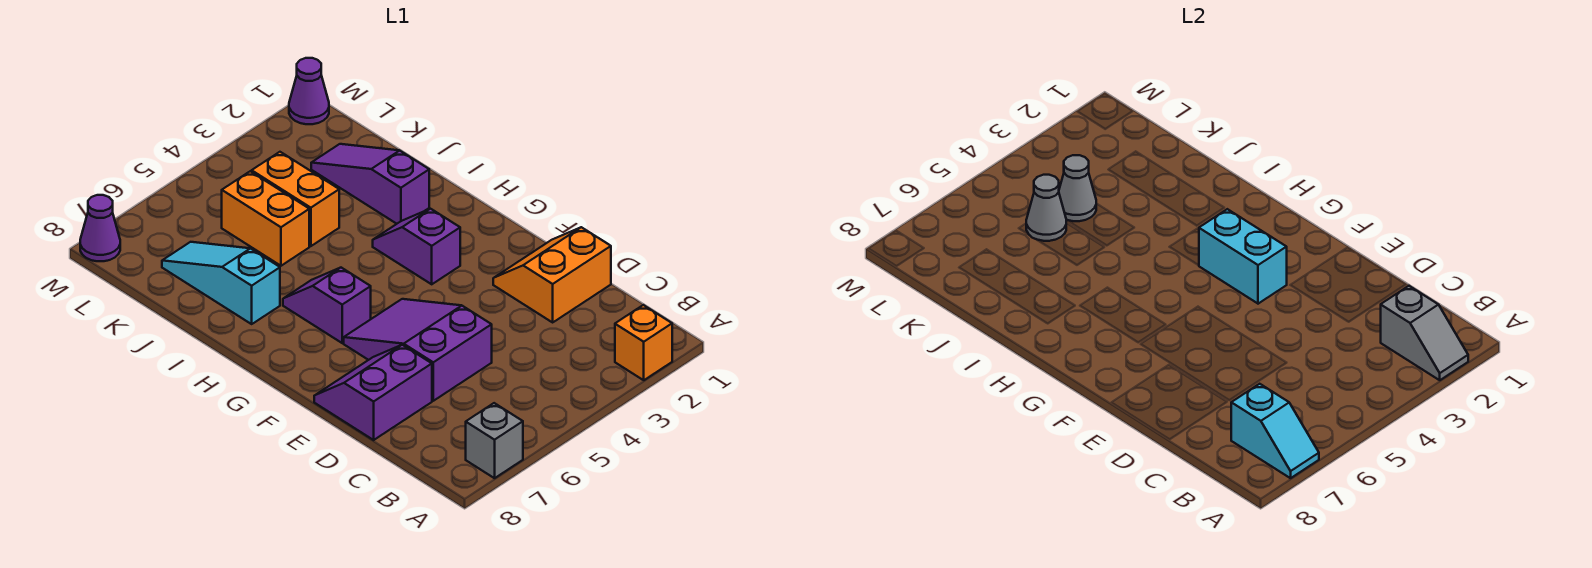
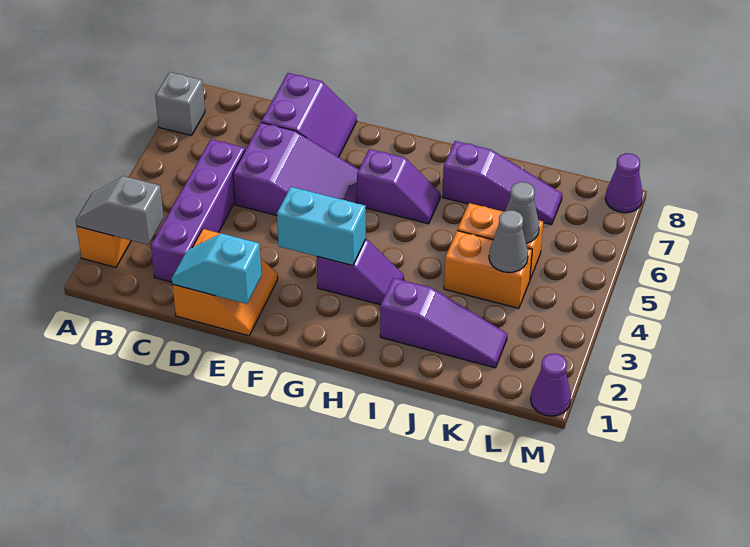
cyan slope A7:B7 level 2 top B -> cyan slope D1:E1 level 2 top E
none -> purple brick C2:C5 level 1
cyan slope I7:K7 level 1 top I -> purple slope I7:K7 level 1 top I

